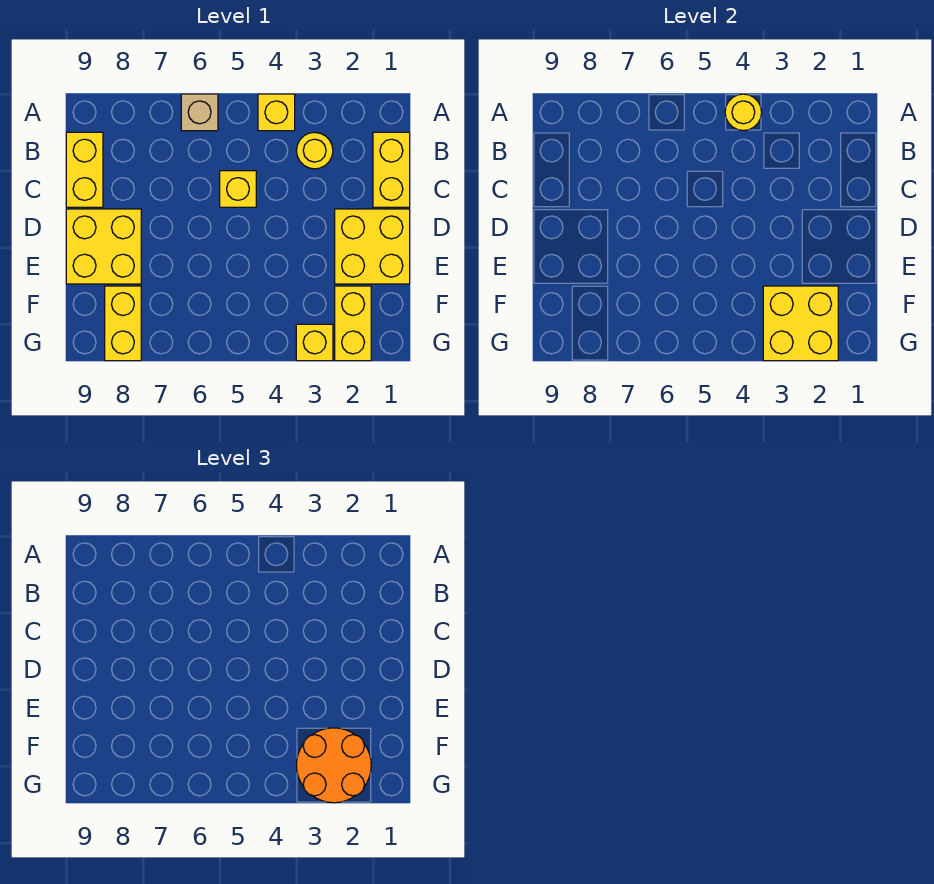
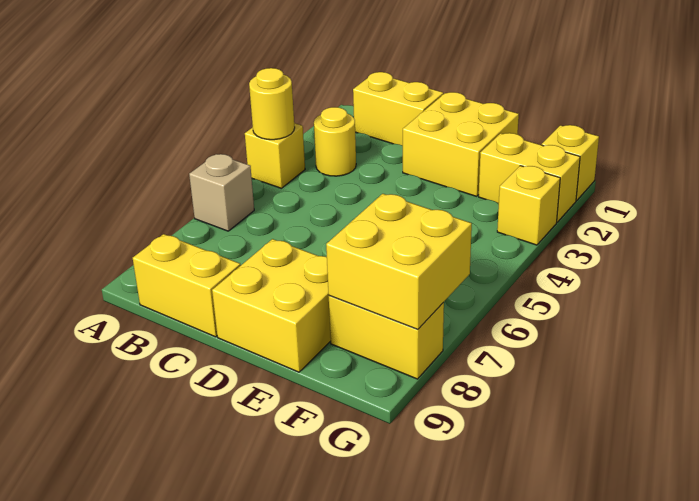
yellow brick C5 level 1 -> yellow brick G1 level 1
yellow brick F2:G3 level 2 -> yellow brick F7:G8 level 2
orange round brick F2:G3 level 3 -> none

